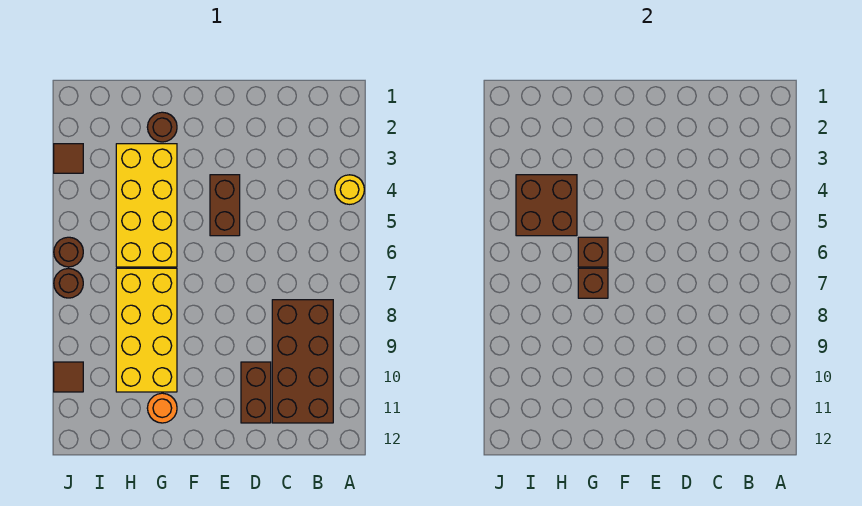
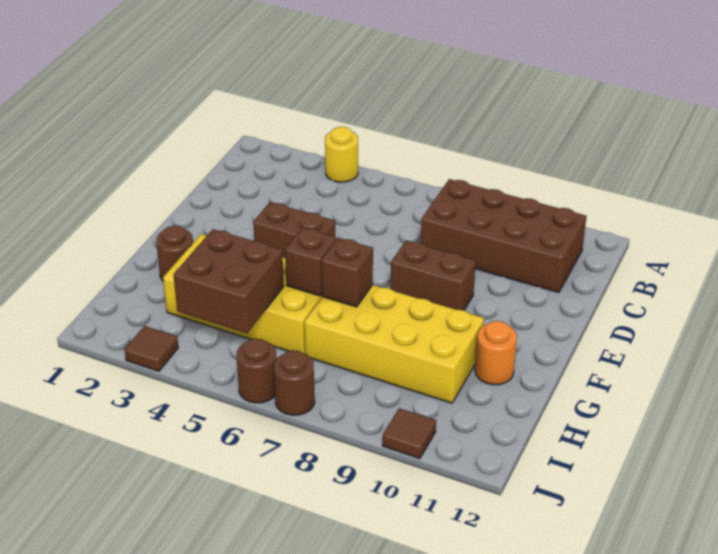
brown brick D10:D11 level 1 -> brown brick E8:E9 level 1

